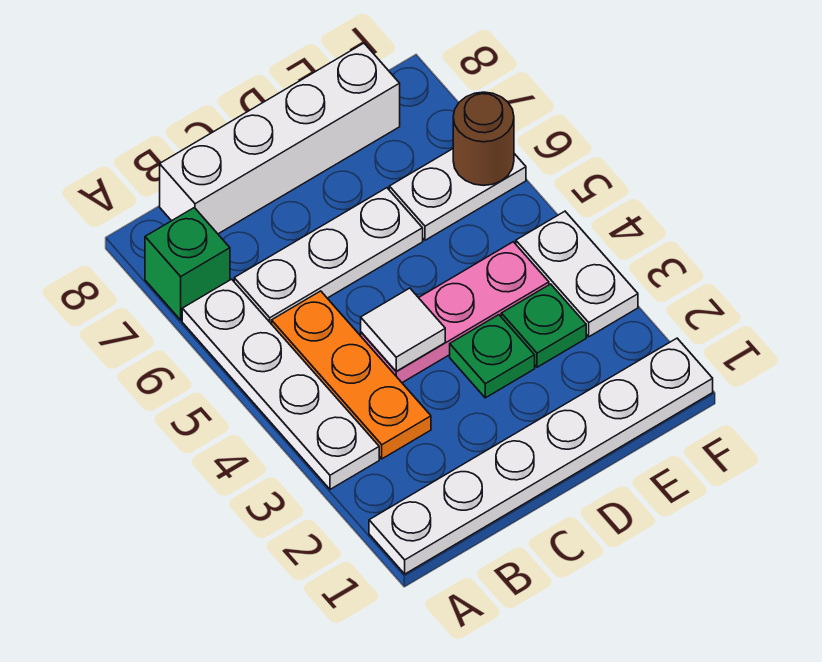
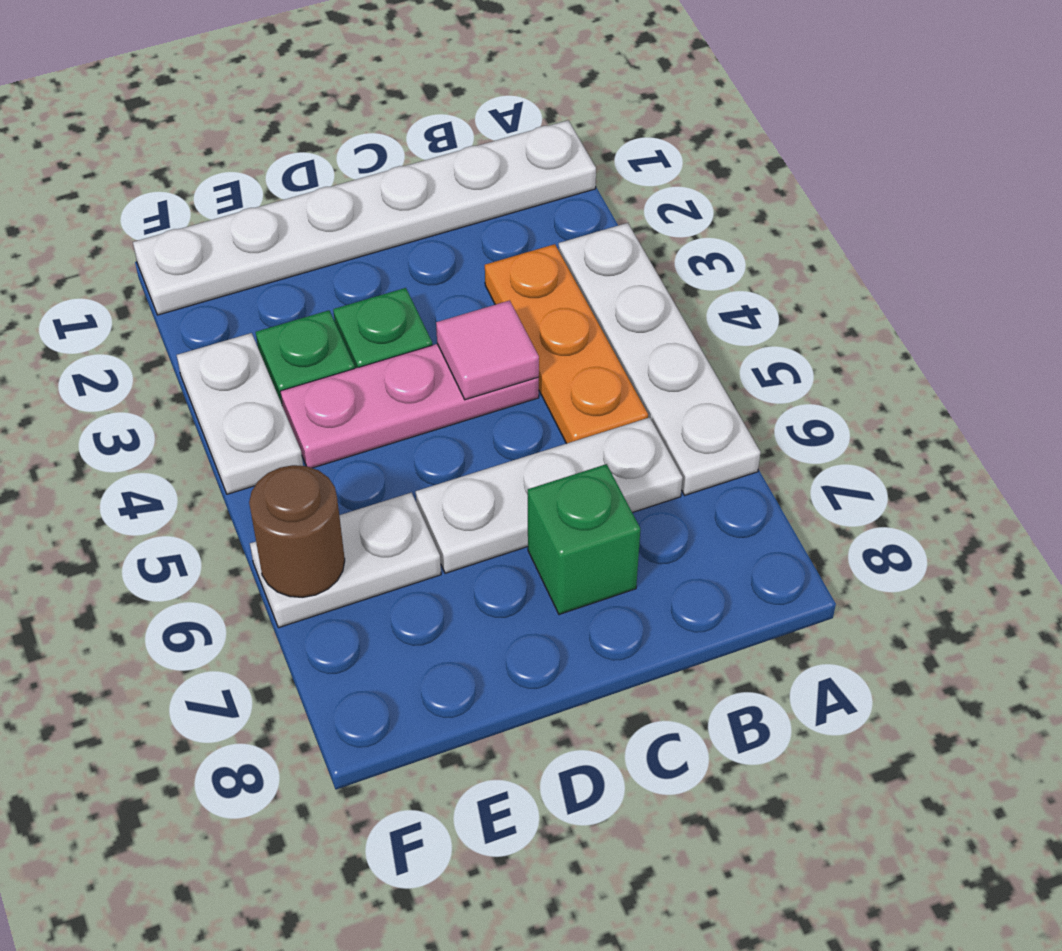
green brick A7 level 1 -> green brick C7 level 1
white brick B8:E8 level 1 -> none
white tile C4 level 2 -> pink tile C4 level 2

